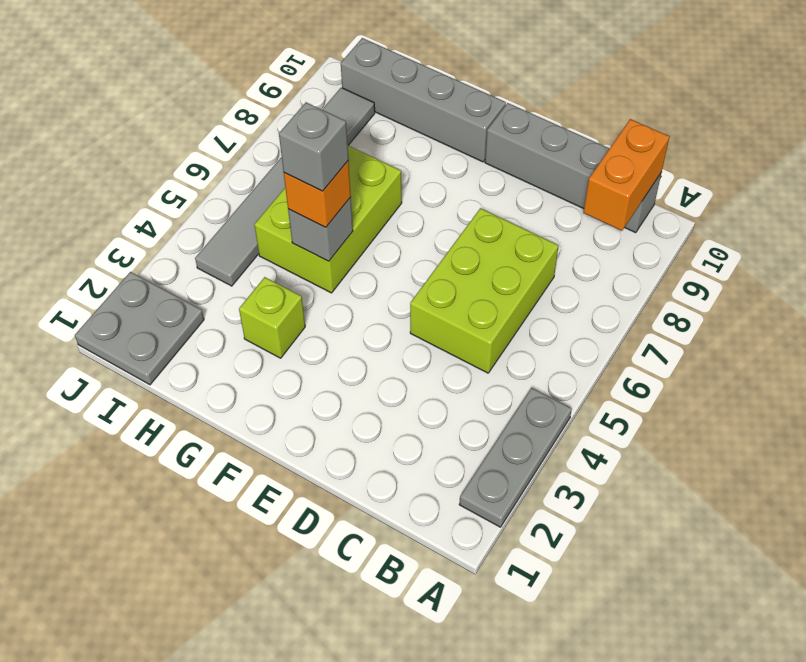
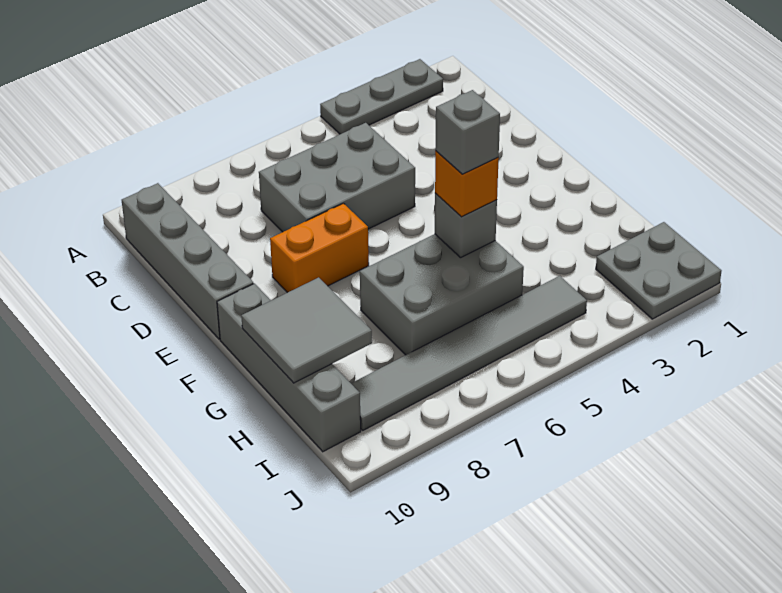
orange brick B9:B10 level 2 -> orange brick E7:E8 level 1
lime brick C5:D7 level 1 -> grey brick C5:D7 level 1
lime brick G3 level 1 -> none
lime brick G5:H7 level 1 -> grey brick G5:H7 level 1
none -> grey tile G9:H10 level 2

